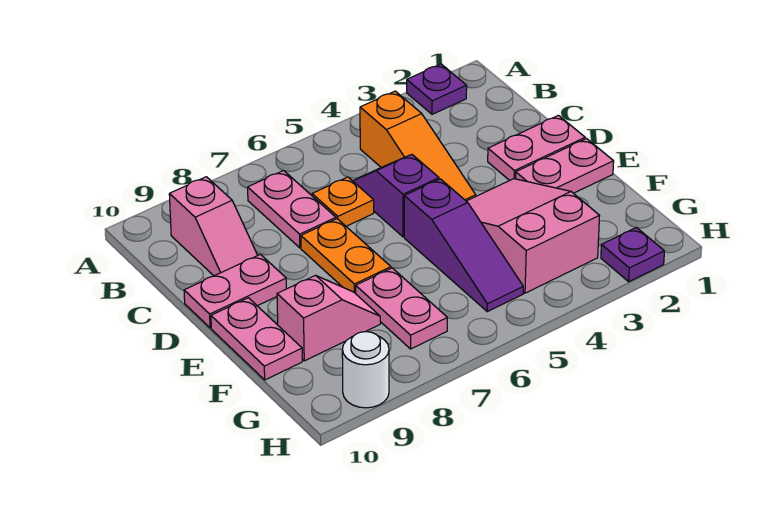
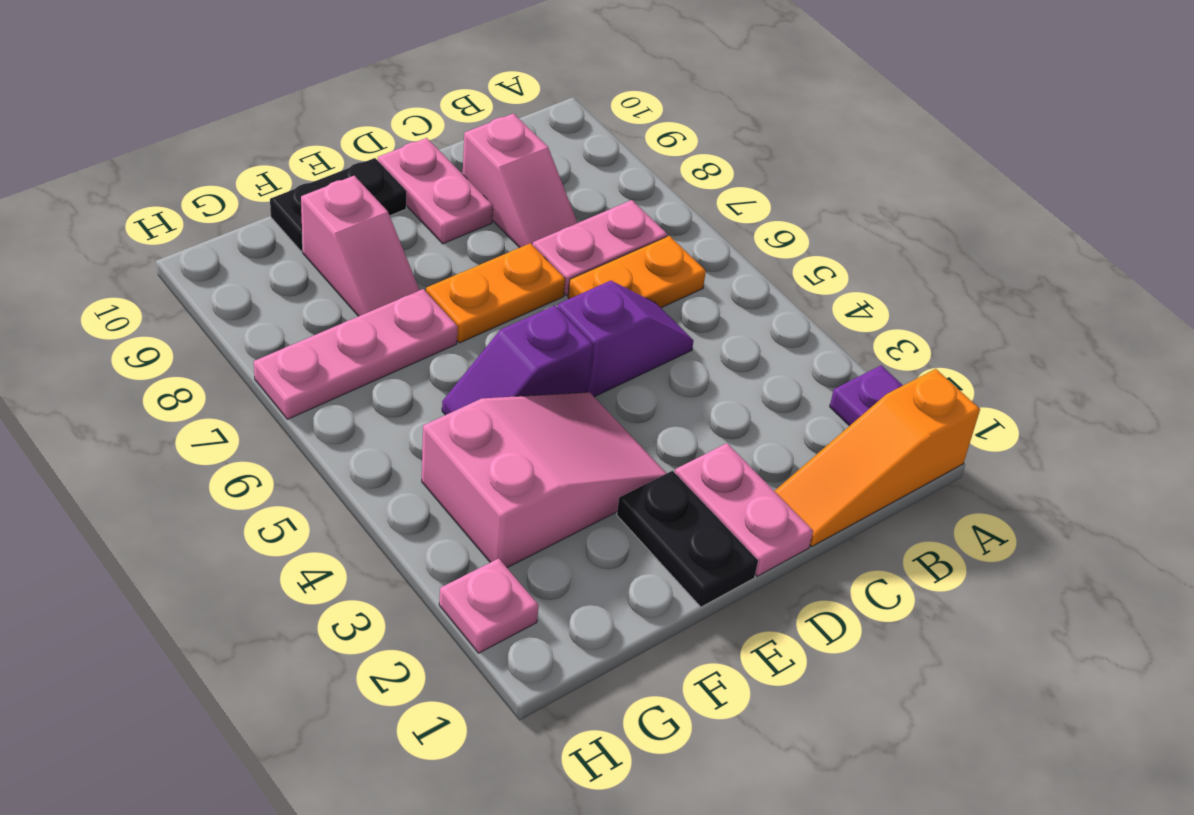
orange slope B4:D4 level 1 top B -> orange slope A1:C1 level 1 top A
pink slope B9:C9 level 1 top B -> pink slope C8:C9 level 1 top 9
orange plate C6 level 1 -> orange plate B6:C6 level 1
pink plate E1:E2 level 1 -> black plate E1:E2 level 1
purple slope E5:G5 level 1 top E -> purple slope E5:F5 level 1 top E
pink plate E10:F10 level 1 -> black plate E10:F10 level 1
pink plate F7:G7 level 1 -> pink plate F7:H7 level 1
purple plate H2 level 1 -> pink plate H2 level 1
white round brick H9 level 1 -> none

